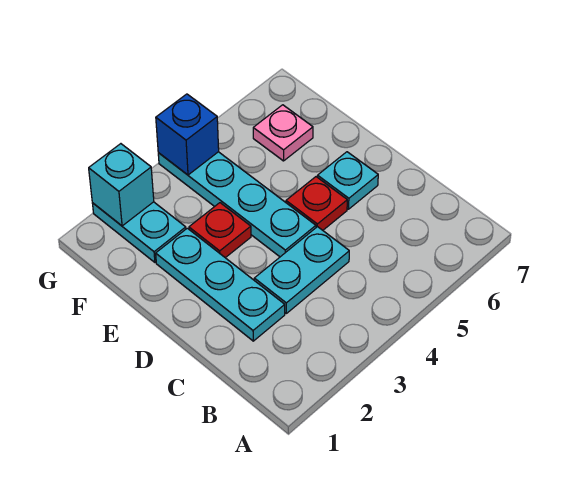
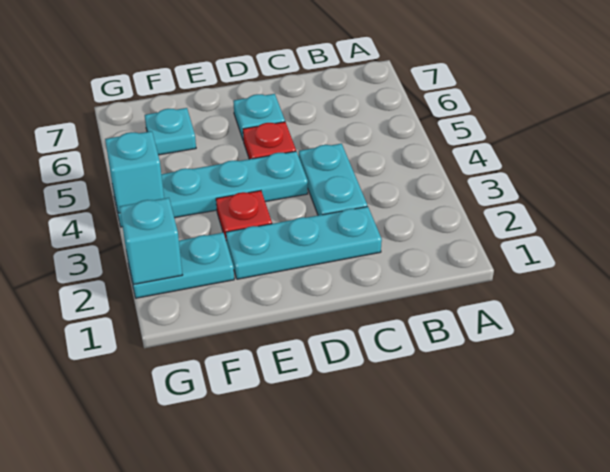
pink plate F6 level 1 -> cyan plate F6 level 1
blue brick G4 level 2 -> cyan brick G4 level 2

